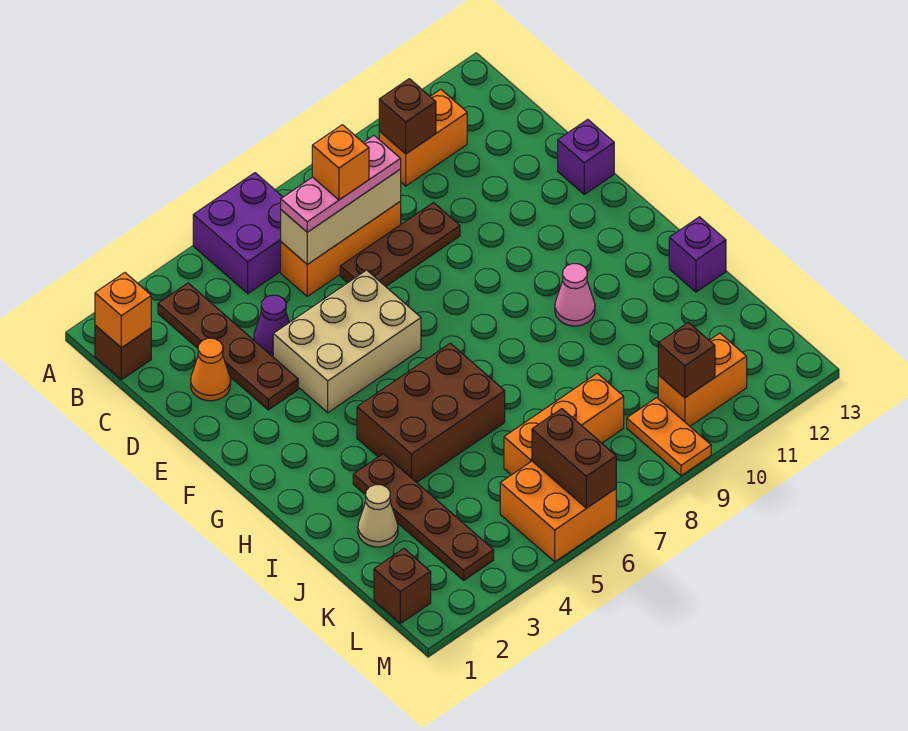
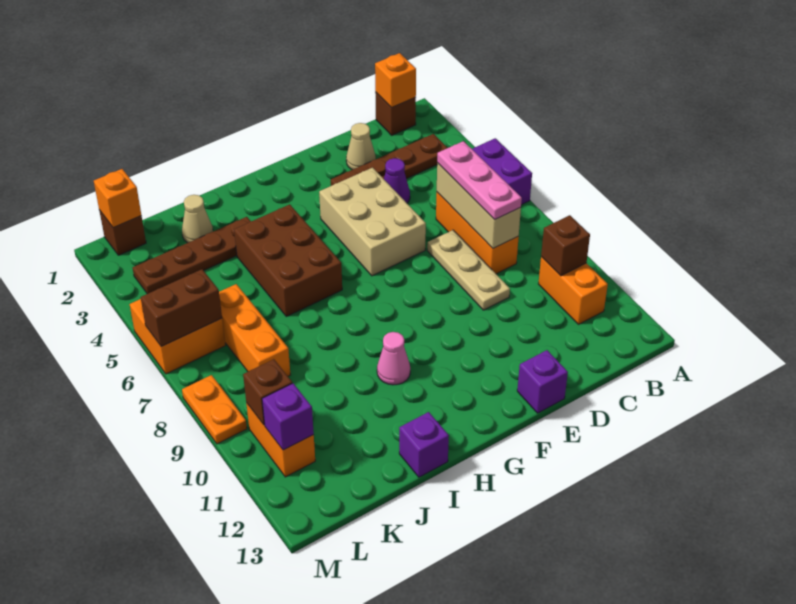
orange brick C7 level 4 -> orange brick L1 level 2
orange cone D2 level 1 -> tan cone D2 level 1
brown plate D7:D9 level 1 -> tan plate D7:D9 level 1
orange plate L9:M9 level 1 -> orange plate M8:M9 level 1
none -> purple brick L11 level 2

